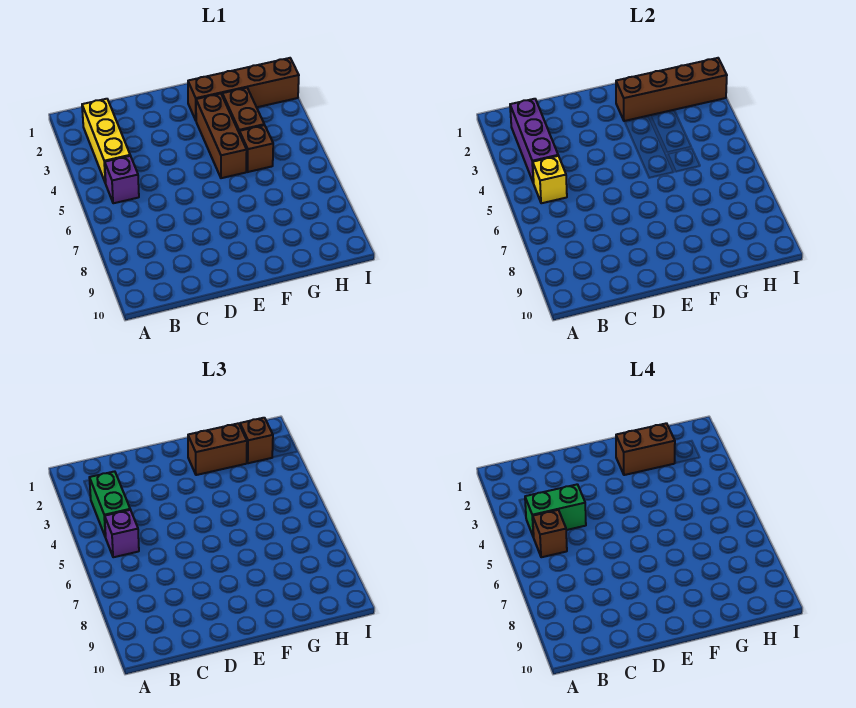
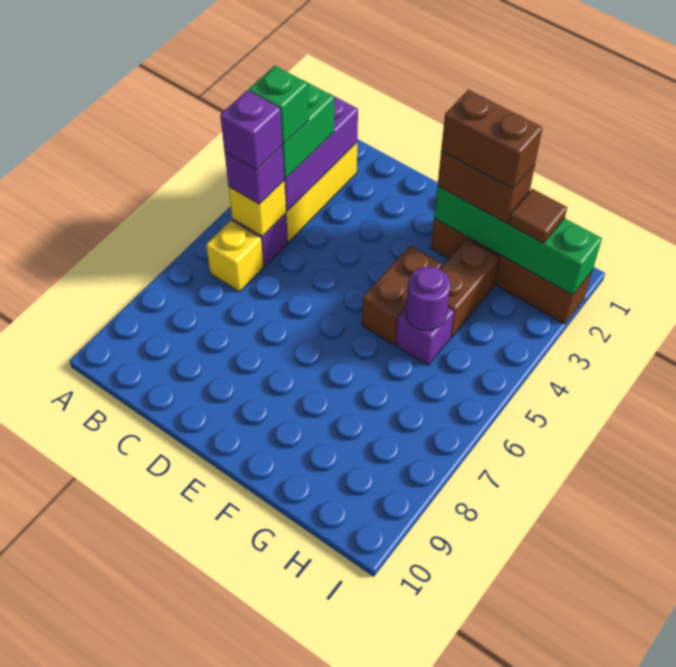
green brick B4:C4 level 4 -> green brick B4 level 4
brown brick B5 level 4 -> purple brick B5 level 4
none -> yellow brick B6 level 1
brown brick F2:I2 level 2 -> green brick F2:I2 level 2
brown brick F3:F5 level 1 -> brown brick F4:F5 level 1
brown brick G5 level 1 -> purple brick G5 level 1
none -> purple round brick G5 level 2
brown brick H2 level 3 -> brown tile H2 level 3

